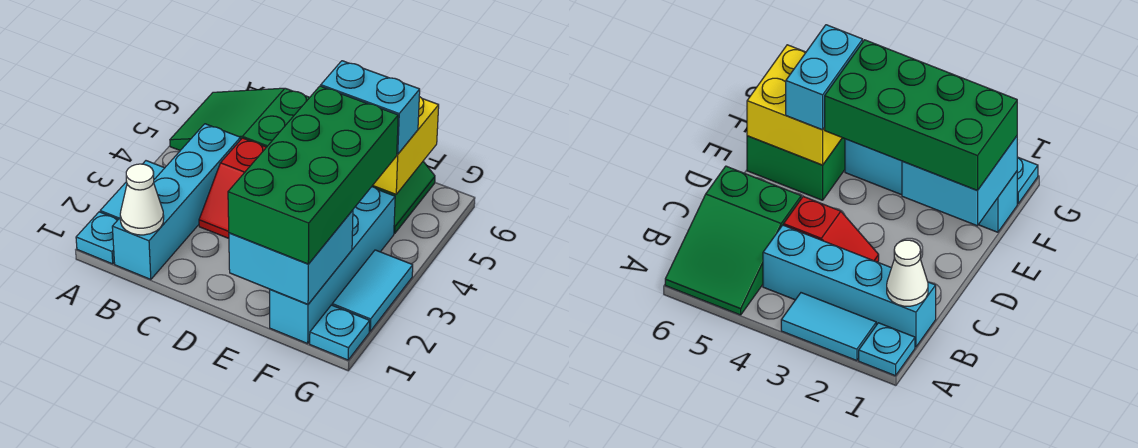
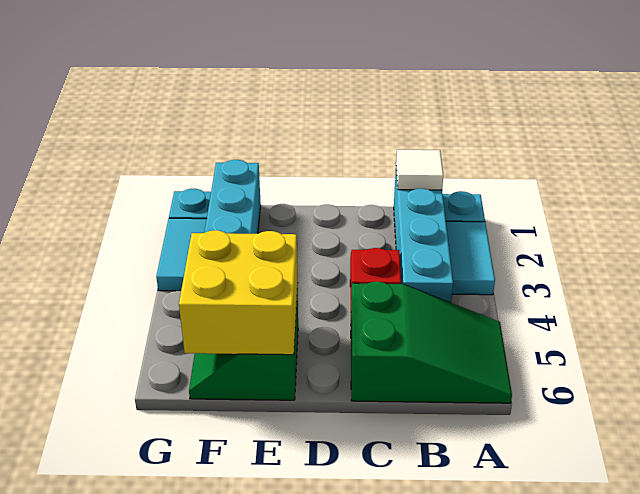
white cone B1 level 2 -> white tile B1 level 2
cyan brick E1:F2 level 2 -> none
green brick E1:F4 level 3 -> none
cyan brick E5:F5 level 3 -> none

